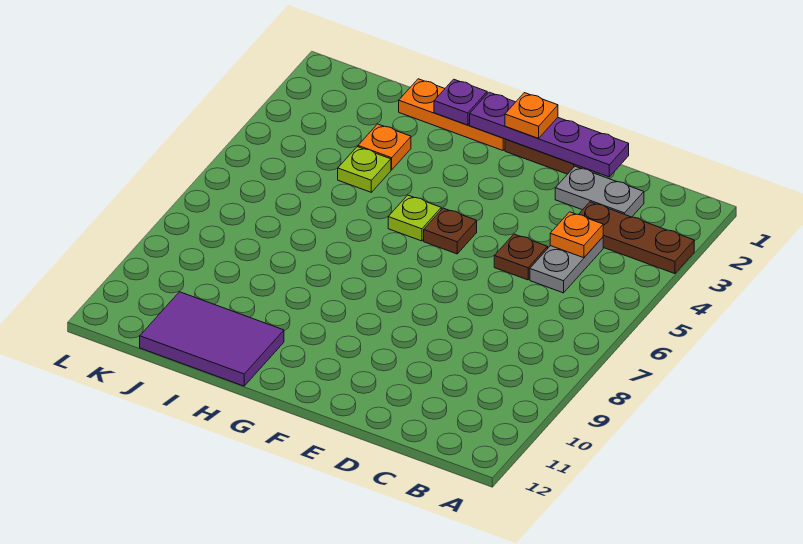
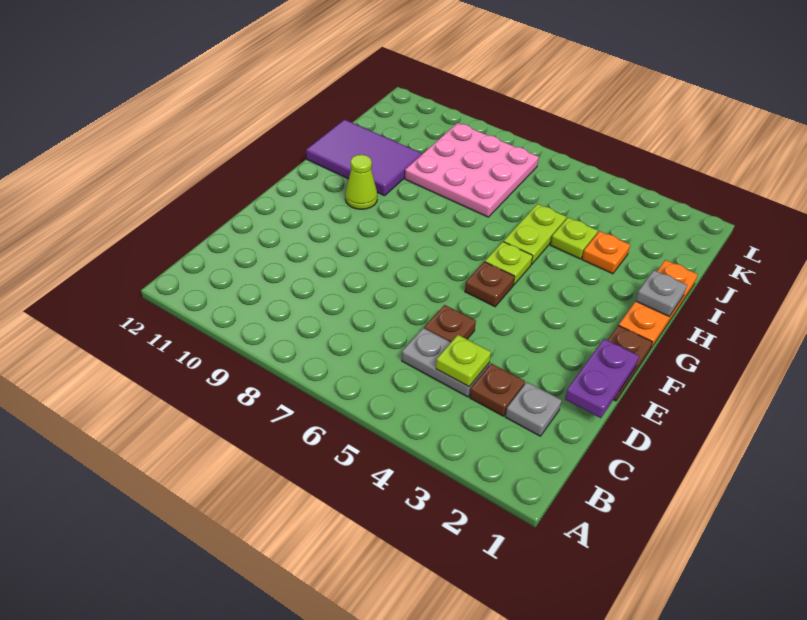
brown plate A3:C3 level 1 -> brown plate C3 level 1
grey plate C2:D2 level 1 -> grey plate C2 level 1
orange plate C4 level 2 -> lime plate C4 level 2
purple plate D1:G1 level 2 -> purple plate D1:E1 level 2
orange plate F1 level 3 -> none
none -> lime cone G10 level 1
purple plate H1 level 2 -> grey plate H1 level 2
none -> lime plate H5:I5 level 1
purple tile H11:J12 level 1 -> purple tile H10:I12 level 1
none -> pink plate I7:K9 level 1

